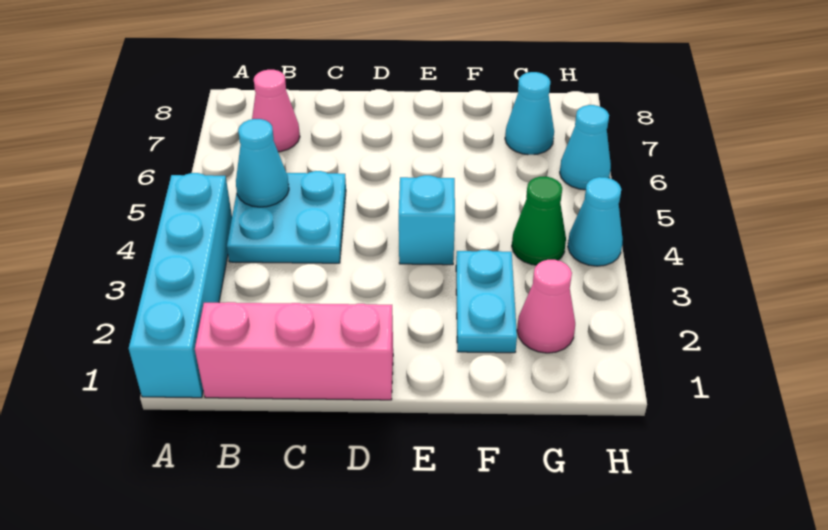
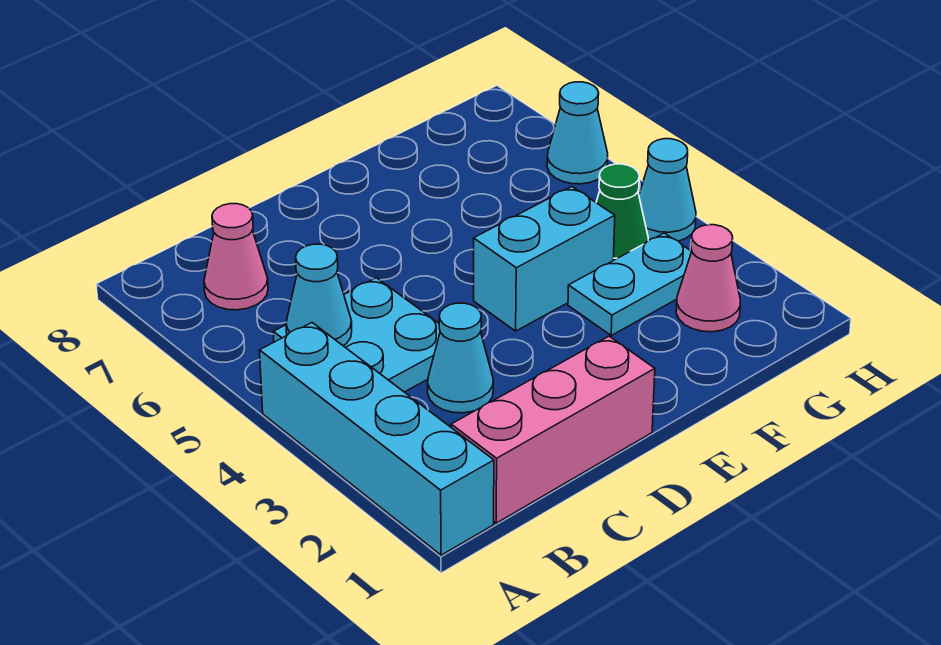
cyan brick E4 level 1 -> cyan brick E4:F4 level 1
cyan plate F2:F3 level 1 -> cyan plate F3:G3 level 1
cyan cone G7 level 1 -> cyan cone C3 level 1

